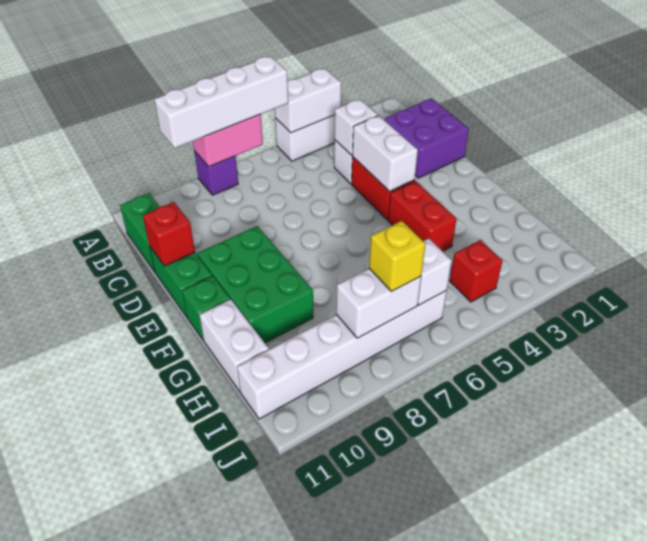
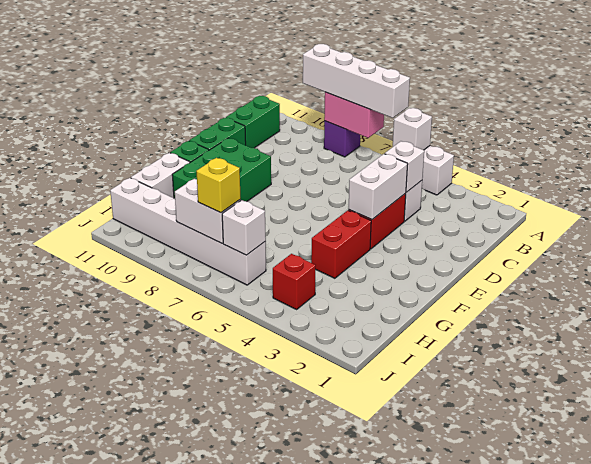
white brick A4:A5 level 2 -> white brick A5 level 2
purple brick C1:D2 level 1 -> none
red brick D11 level 2 -> none

